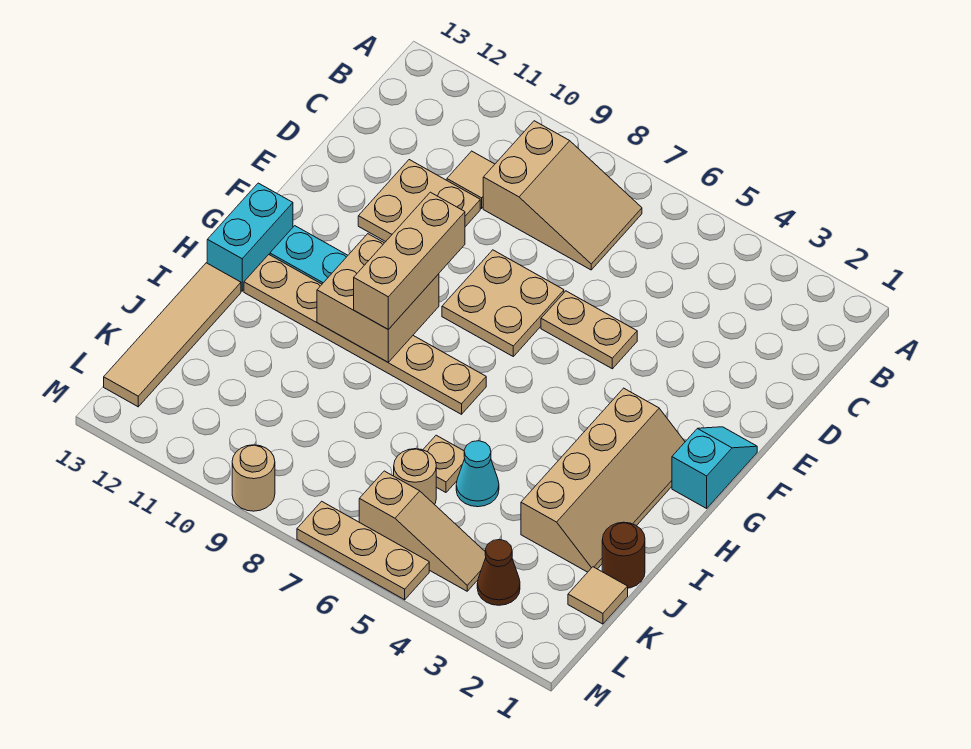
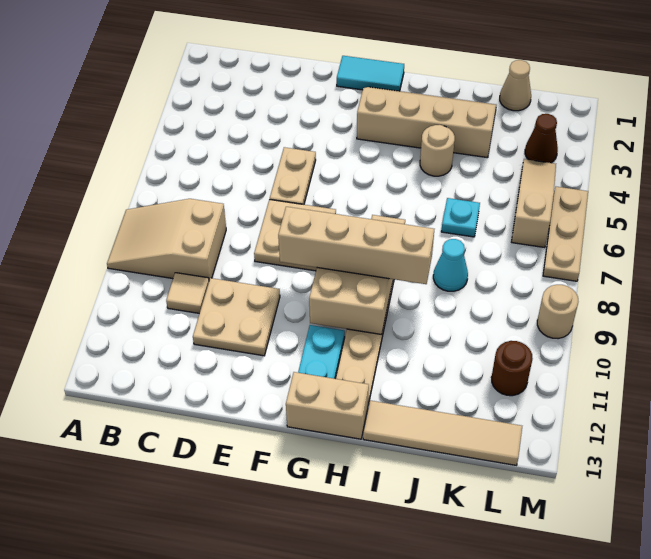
tan slope B7:C9 level 1 top 9 -> tan slope A8:C9 level 1 top C
cyan slope F1:G1 level 1 top G -> cyan tile F1:G1 level 1
tan brick F9:H9 level 3 -> tan brick F9:I9 level 3
cyan brick G13:H13 level 1 -> tan brick G13:H13 level 1
brown round brick J1 level 1 -> brown round brick L11 level 1
cyan cone J5 level 1 -> cyan cone J8 level 1
tan plate J6 level 1 -> cyan plate J6 level 1
tan tile K1 level 1 -> tan cone K1 level 1
tan round brick K6 level 1 -> tan round brick I4 level 1

